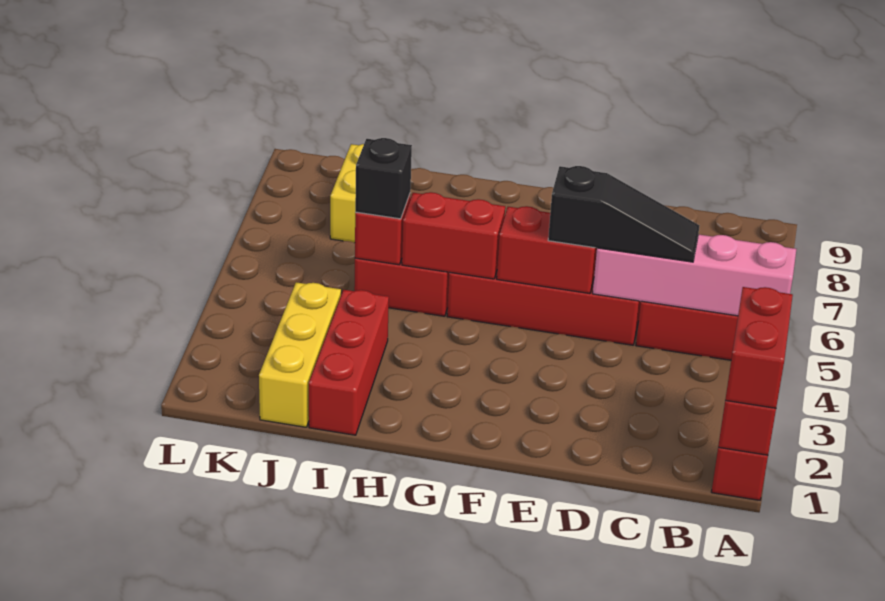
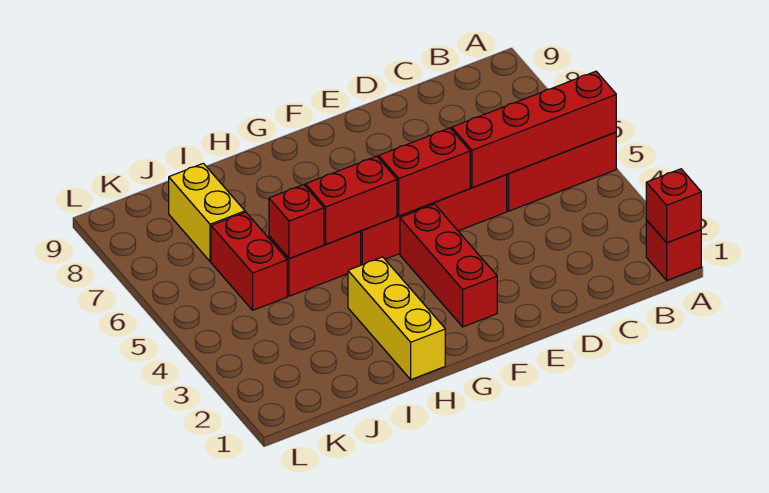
red brick A1:A2 level 3 -> red brick J5:J6 level 1
pink brick A5:D5 level 2 -> red brick A5:D5 level 2
black slope C5:E5 level 3 top E -> none
red brick I1:I3 level 1 -> red brick F2:F4 level 1
black brick I5 level 3 -> none
yellow brick J1:J3 level 1 -> yellow brick H1:H3 level 1

